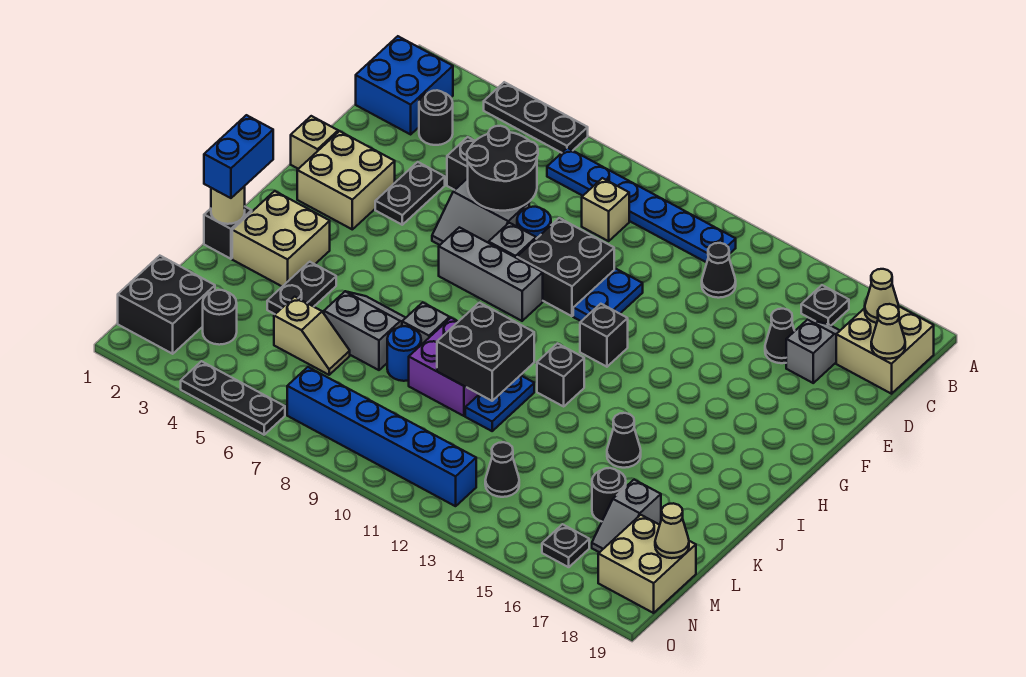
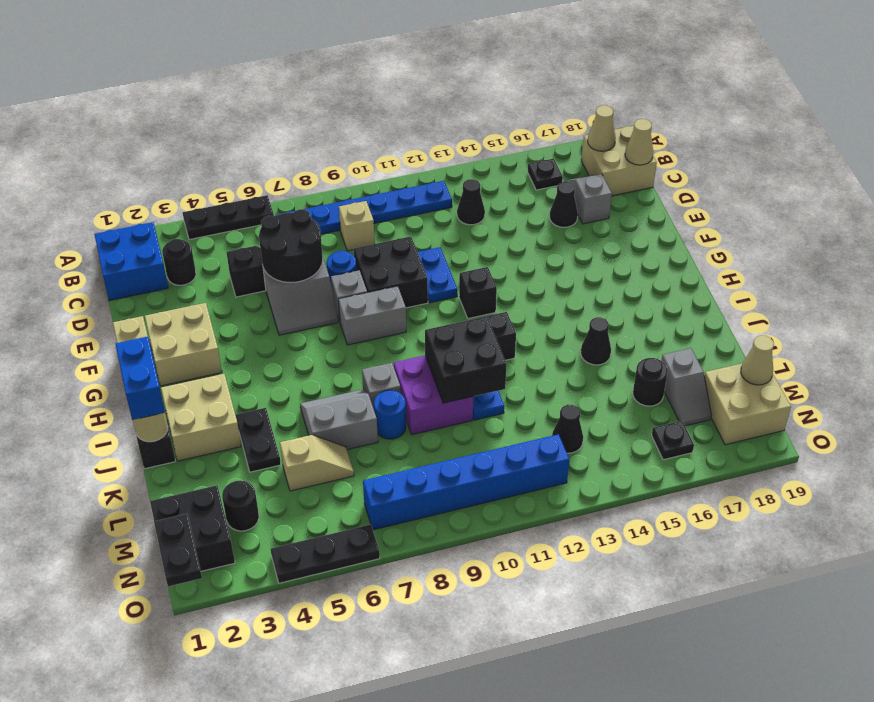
black plate E4:F4 level 1 -> black plate N1:O1 level 2
grey brick G7:G9 level 1 -> grey brick G8:G9 level 1

